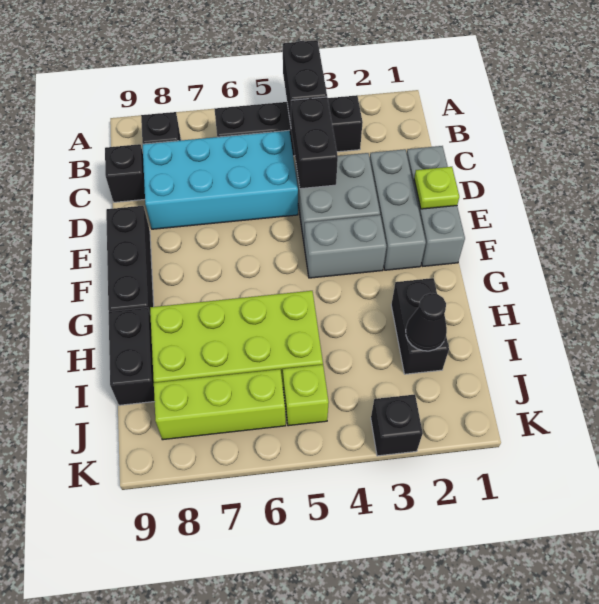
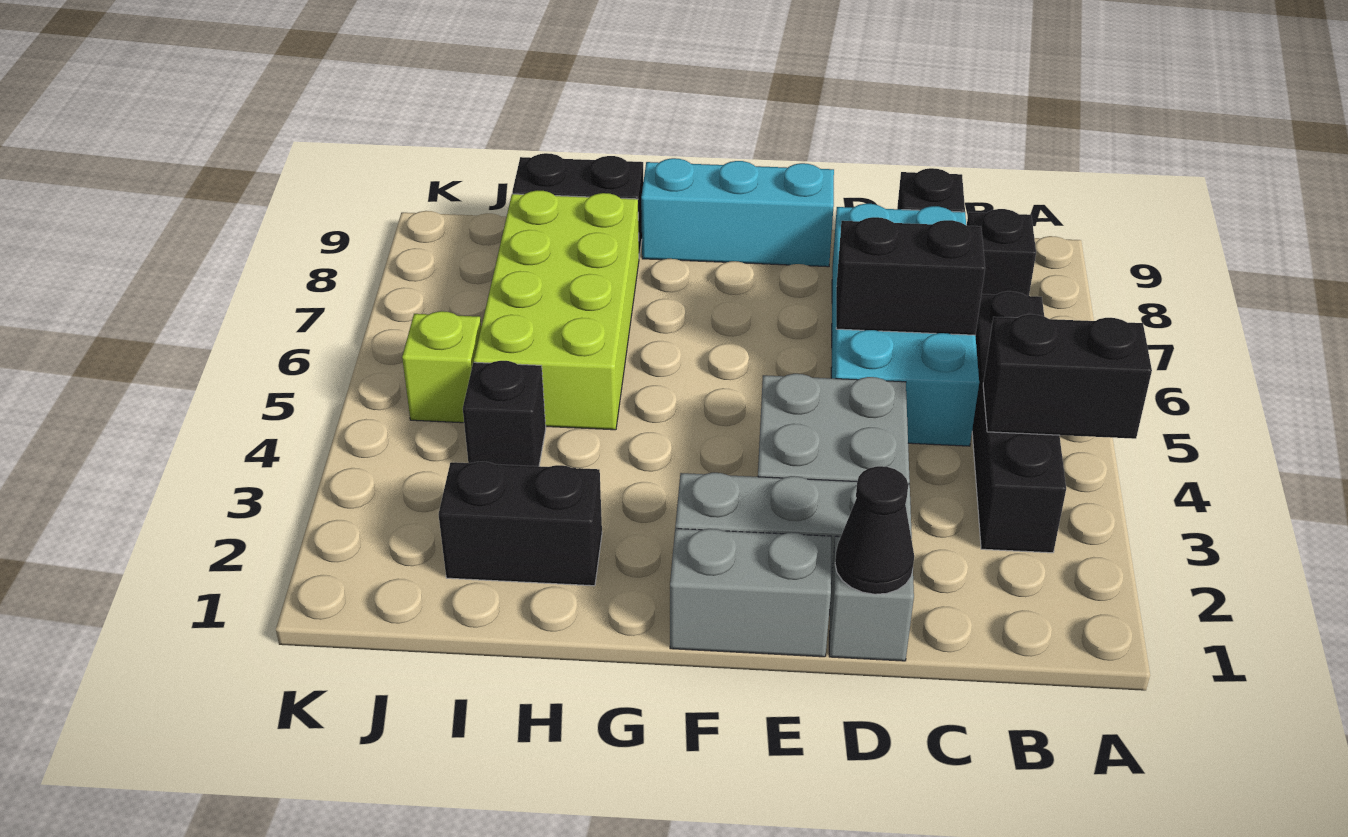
black brick C4:D4 level 2 -> black brick C6:D6 level 2
lime plate E1 level 2 -> none
black brick E9:G9 level 1 -> cyan brick E9:G9 level 1
grey brick F3:F4 level 1 -> none
black cone I2 level 2 -> black cone D1 level 2
lime brick J6:J8 level 1 -> none
black brick K3 level 1 -> black brick I4 level 1

